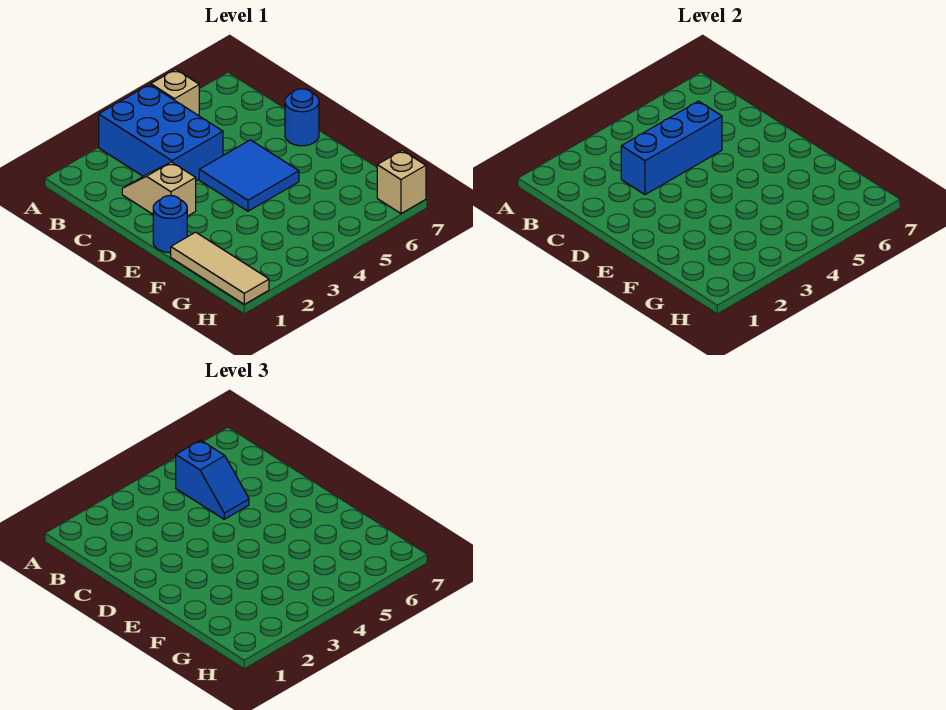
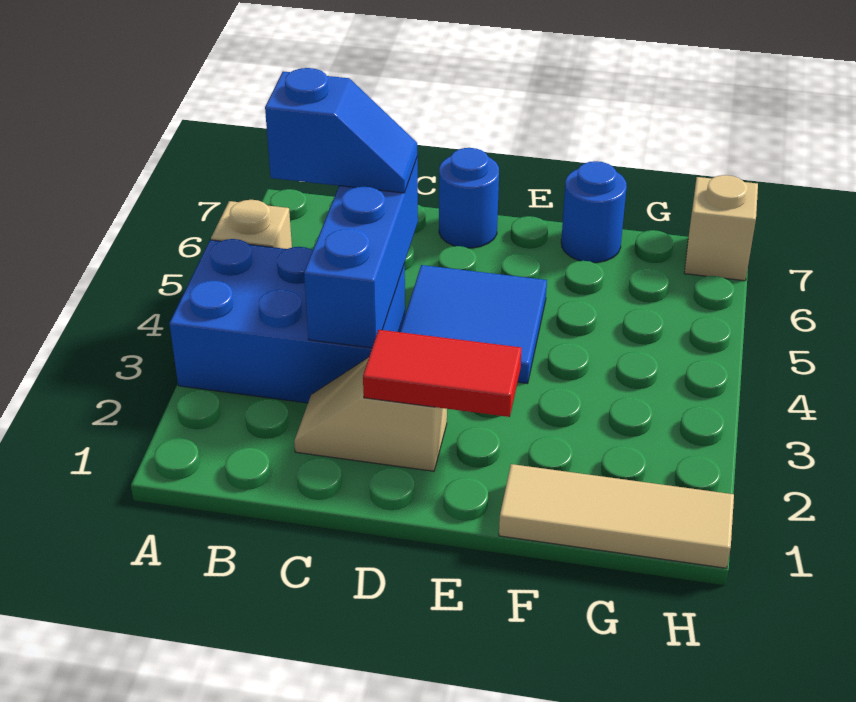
none -> red tile D2:E2 level 2
blue round brick E1 level 1 -> blue round brick F7 level 1

